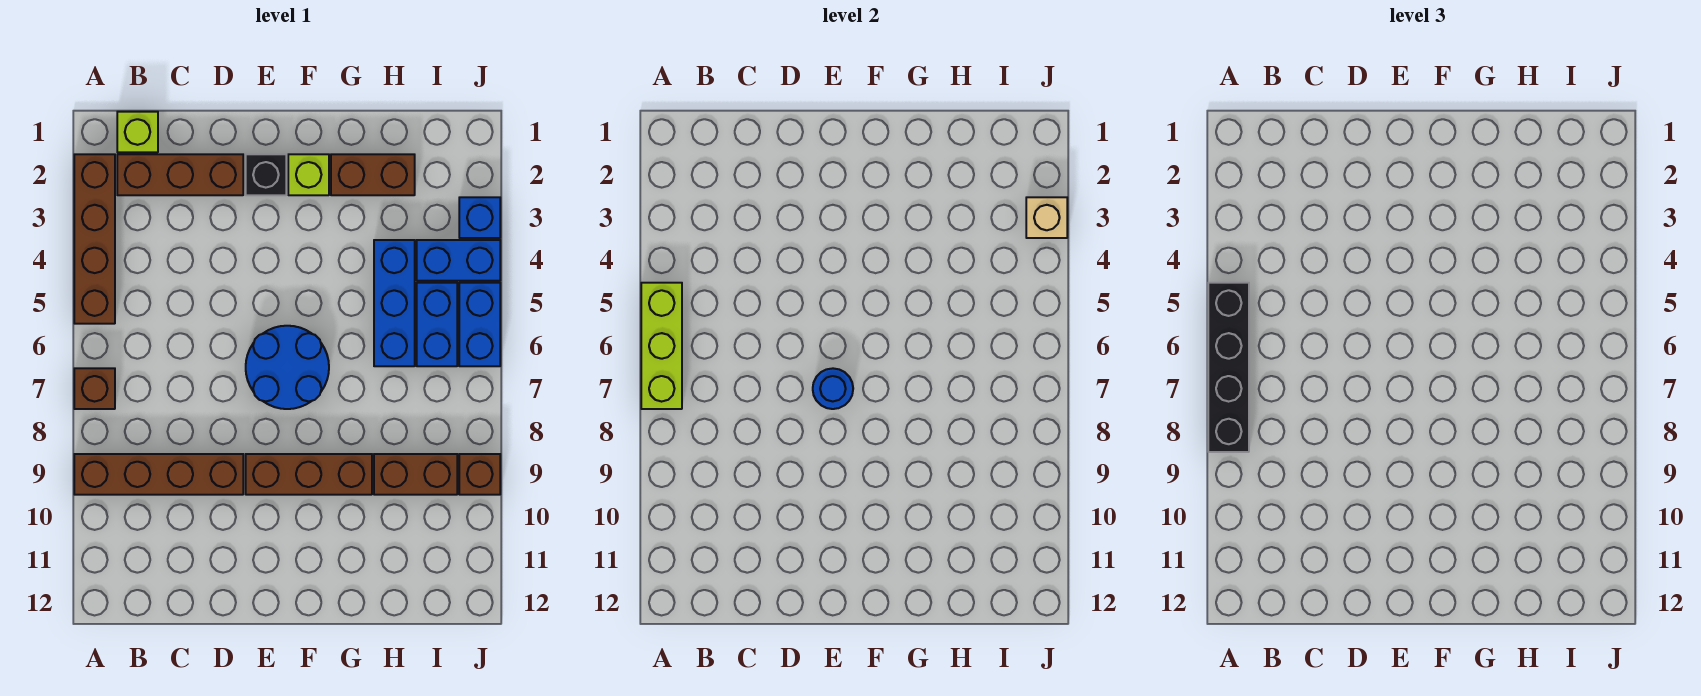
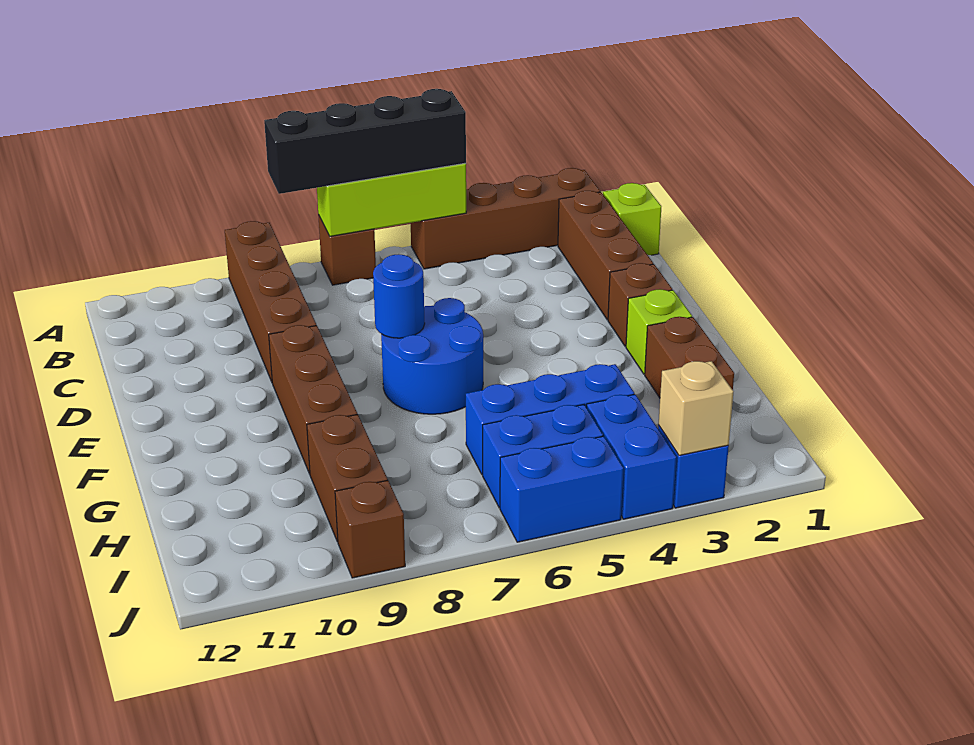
black brick E2 level 1 -> brown brick E2 level 1

